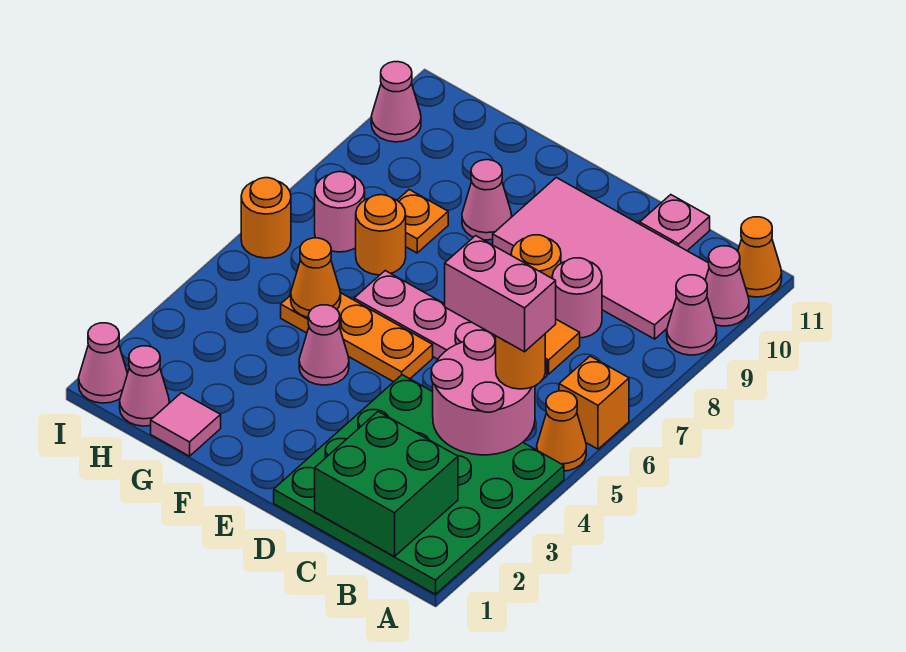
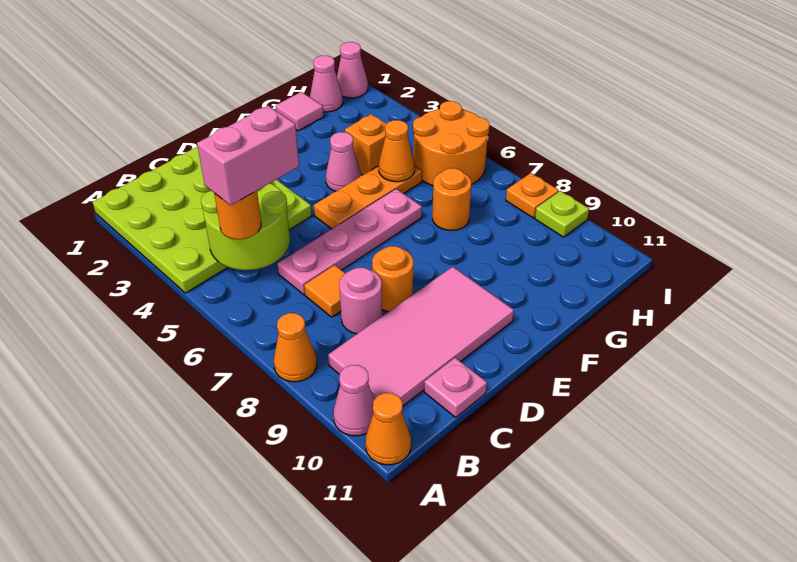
green plate A1:D4 level 1 -> lime plate A1:D4 level 1
orange cone A5 level 1 -> orange cone A8 level 1
orange brick A6 level 1 -> orange brick G4 level 1
pink cone A9 level 1 -> none
green brick B1:C2 level 2 -> none
pink round brick B4:C5 level 2 -> lime round brick B4:C5 level 2
pink cone F9 level 1 -> none
orange plate G8 level 1 -> orange plate I8 level 1
pink round brick H7 level 1 -> none
orange round brick I6 level 1 -> orange round brick H5:I6 level 1
none -> lime plate I9 level 1
pink cone I10 level 1 -> none

